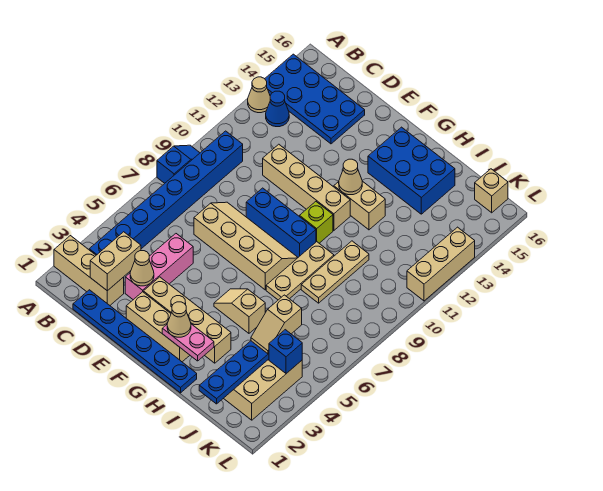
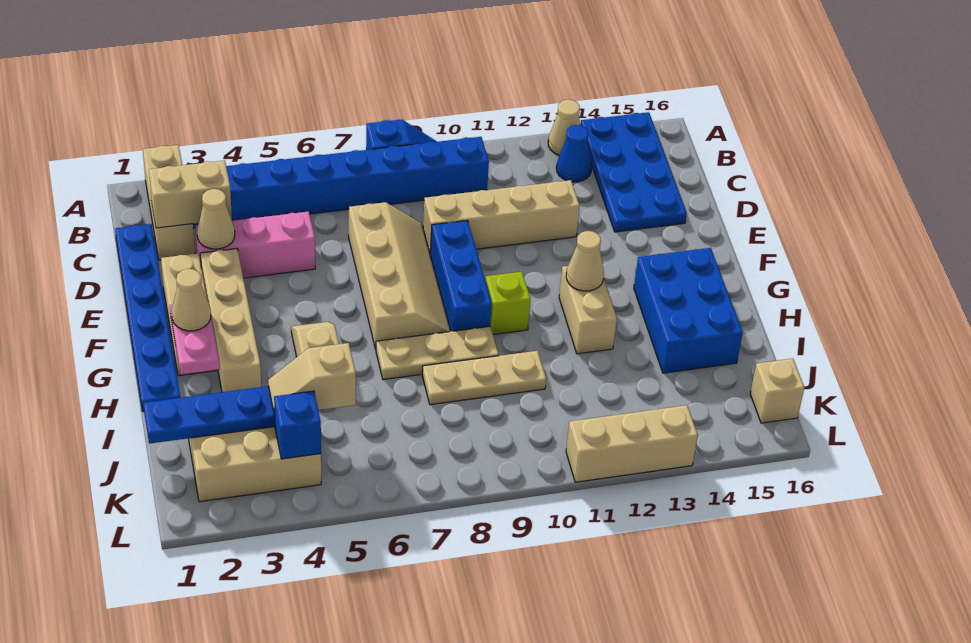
tan brick D11:G11 level 1 -> tan brick D9:D12 level 1

